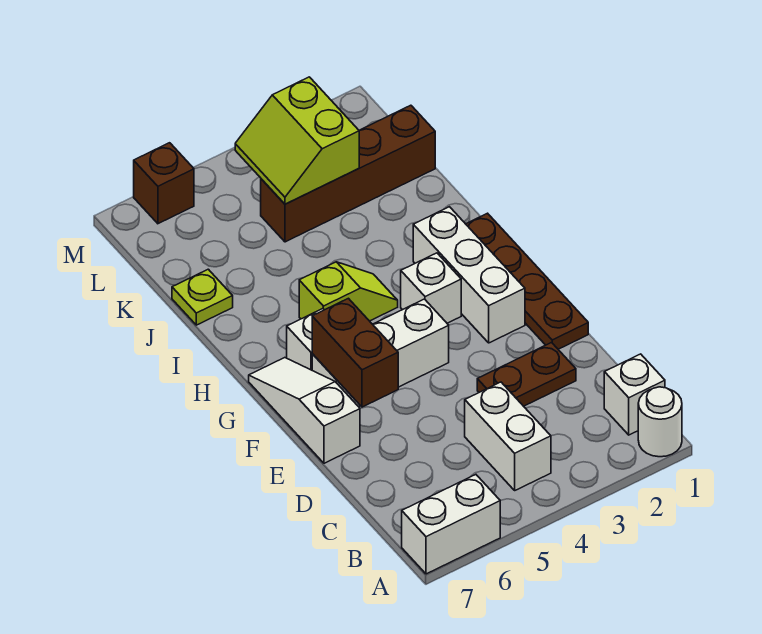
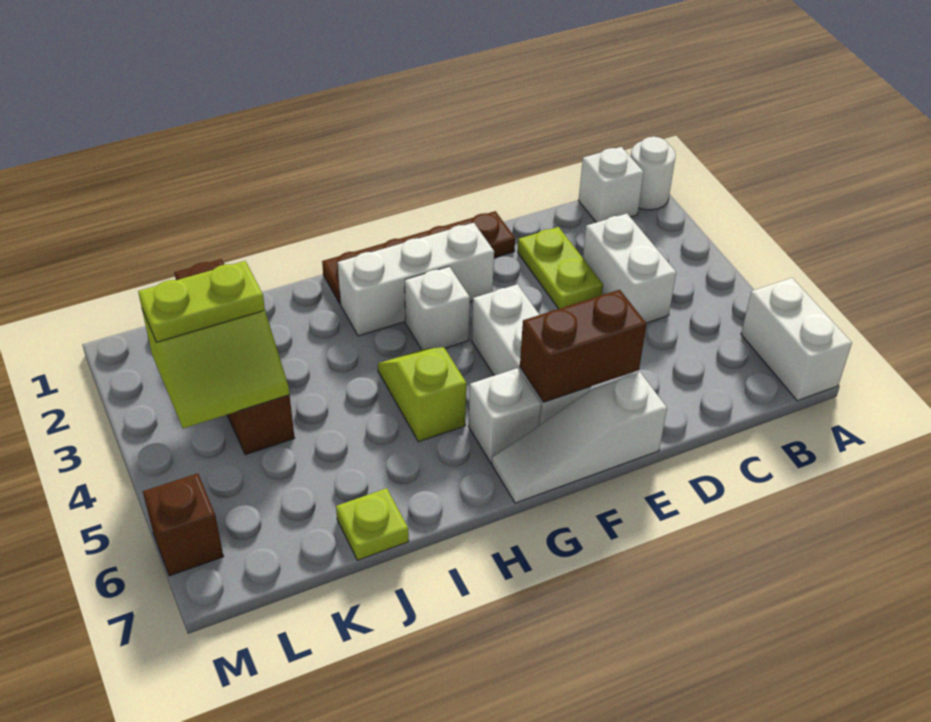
white brick B4:C4 level 1 -> white brick C3:C4 level 1
brown plate D2:D3 level 1 -> lime plate D2:D3 level 1
none -> lime plate K3:L3 level 3

